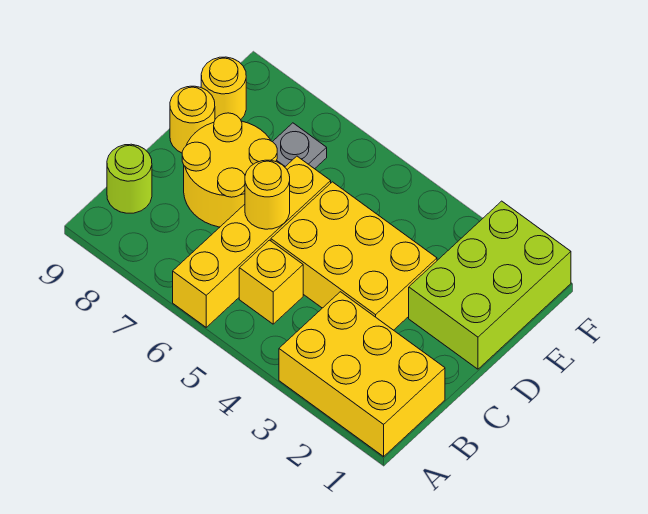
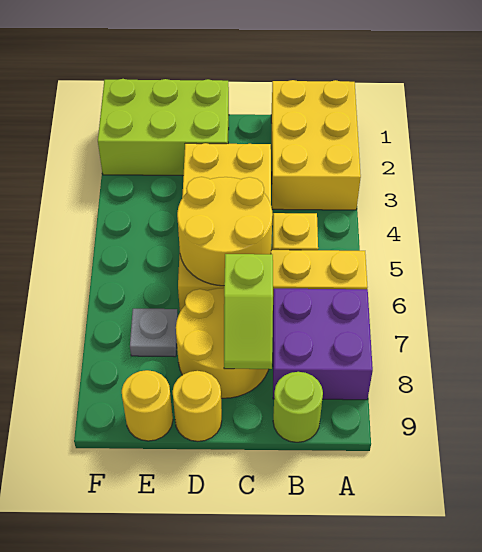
none -> purple brick A7:B8 level 1
yellow round brick C6 level 2 -> yellow round brick C5:D6 level 2
none -> lime slope C7:C8 level 2 top 7

